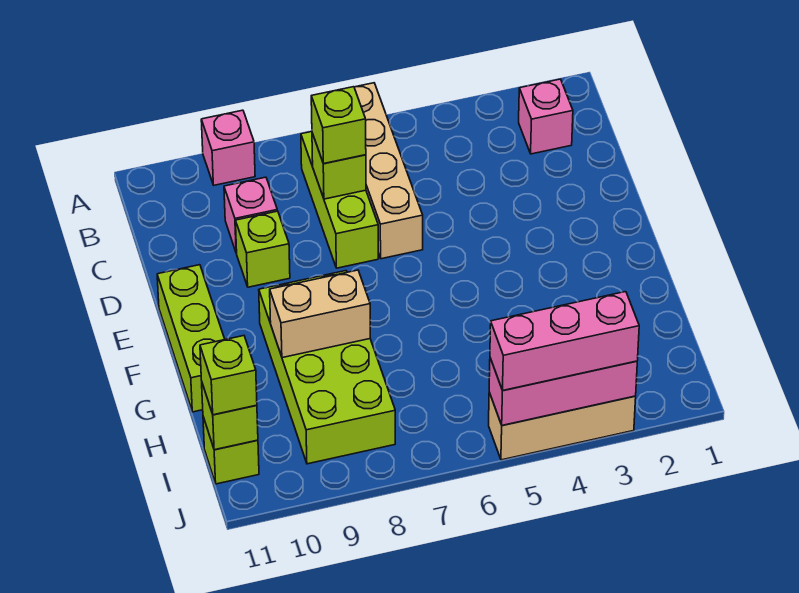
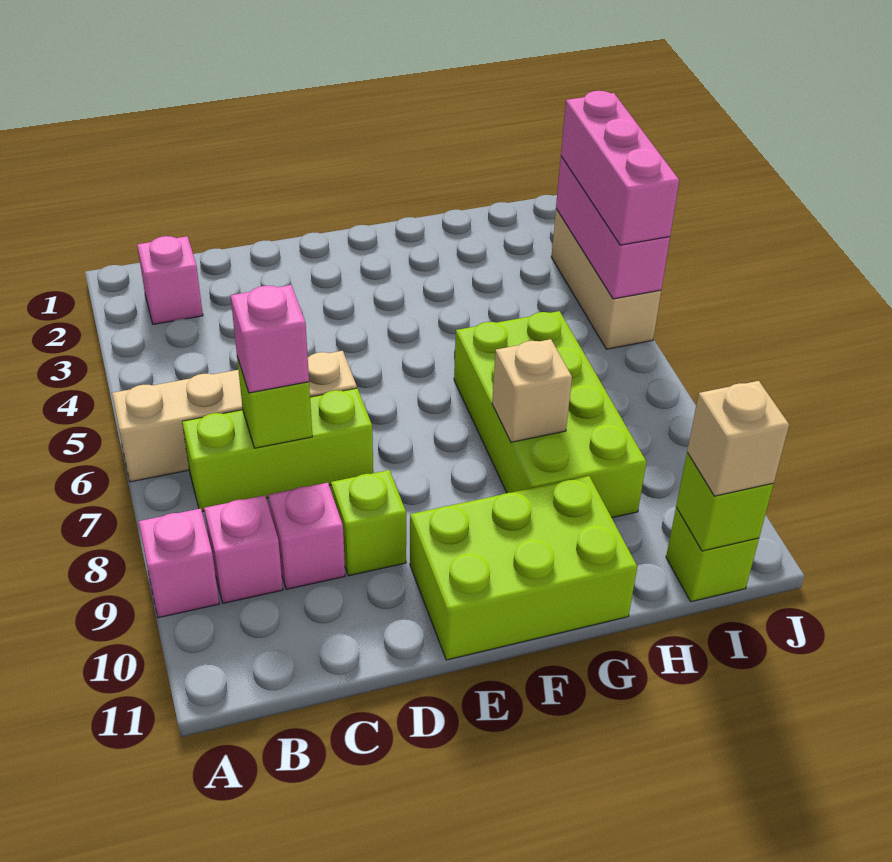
none -> pink brick B9 level 1
lime brick C7 level 3 -> pink brick C7 level 3
lime brick E11:G11 level 1 -> lime brick E10:G11 level 1
lime brick F8:I9 level 1 -> lime brick G6:H9 level 1
tan brick G8:G9 level 2 -> tan brick G8 level 2
lime brick I11 level 3 -> tan brick I11 level 3

